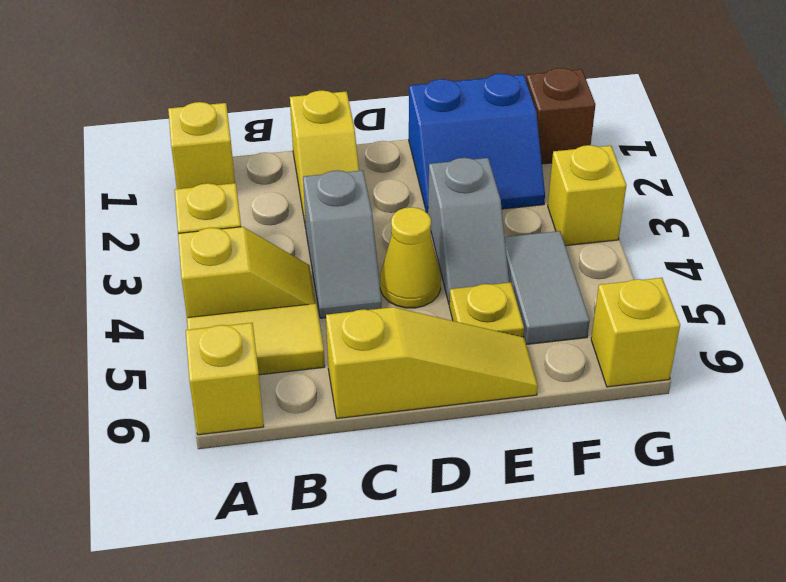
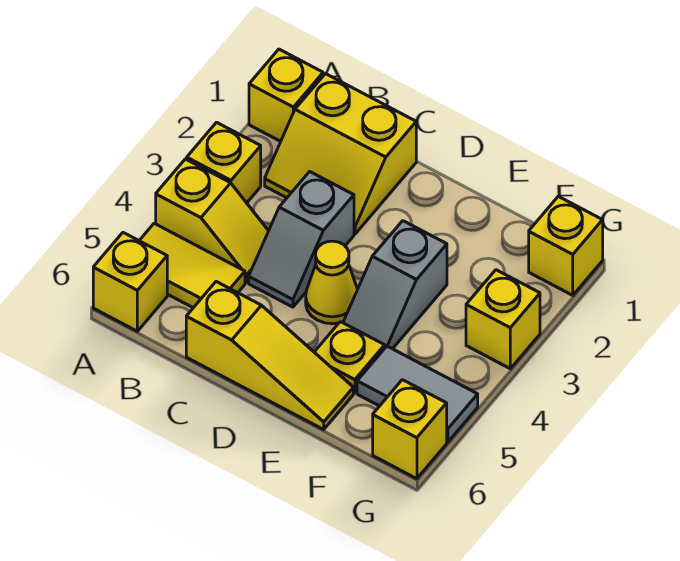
yellow slope C1:C2 level 1 top 1 -> yellow slope B1:C2 level 1 top 1
blue slope E1:F2 level 1 top 1 -> none
grey tile F4:F5 level 1 -> grey tile F5:G5 level 1
brown brick G1 level 1 -> yellow brick G1 level 1

